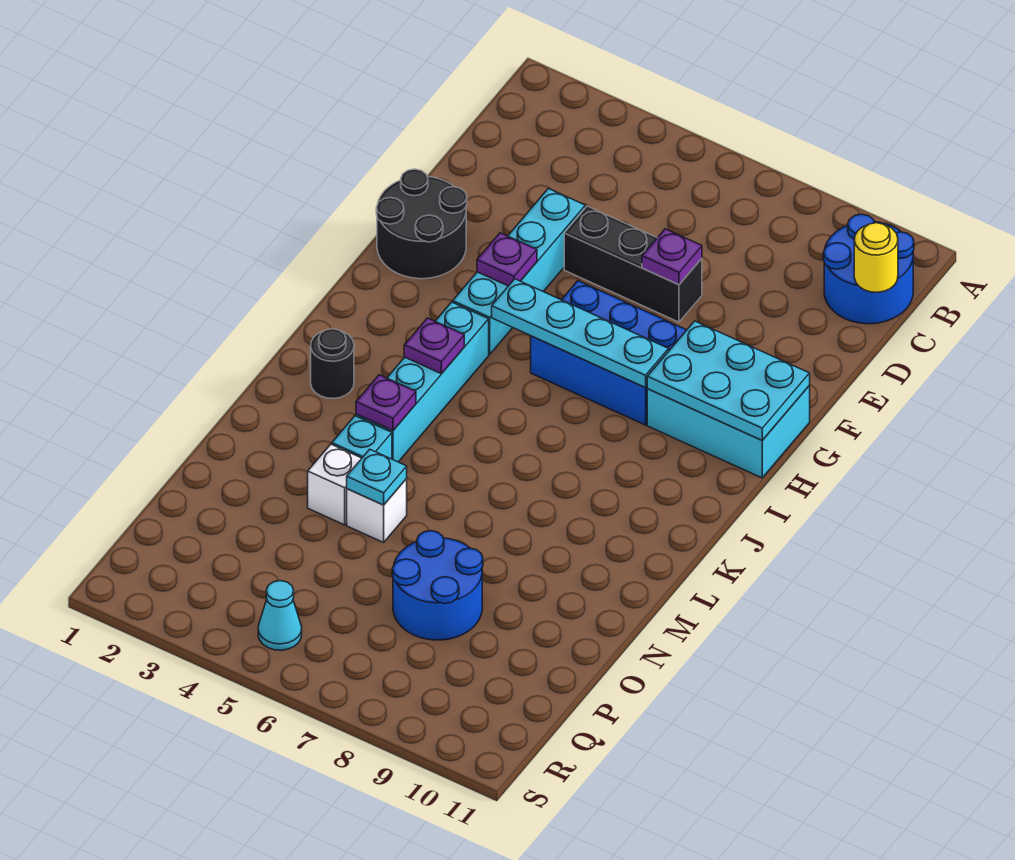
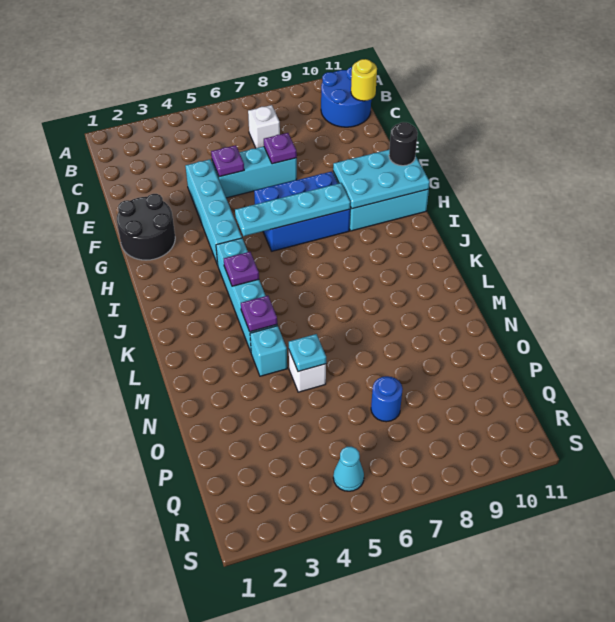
black brick E5:E7 level 1 -> cyan brick E5:E7 level 1
purple plate G4 level 2 -> purple plate E5 level 2
black round brick K2 level 1 -> black round brick G11 level 3
white brick N4 level 1 -> white brick C7 level 1
blue round brick O7:P8 level 1 -> blue round brick P7 level 1

